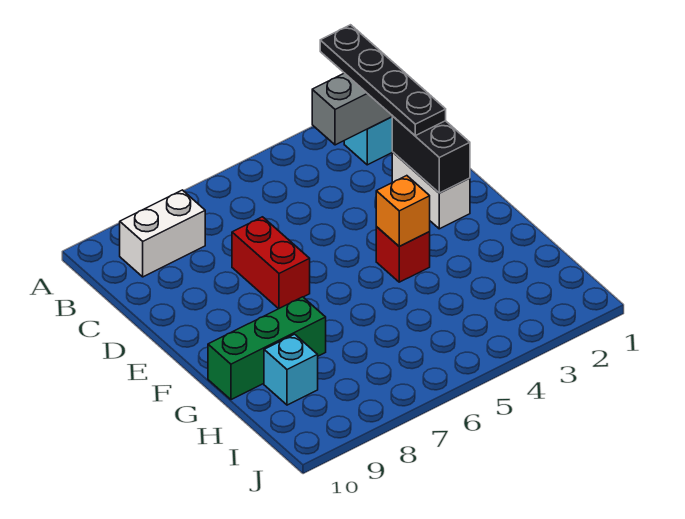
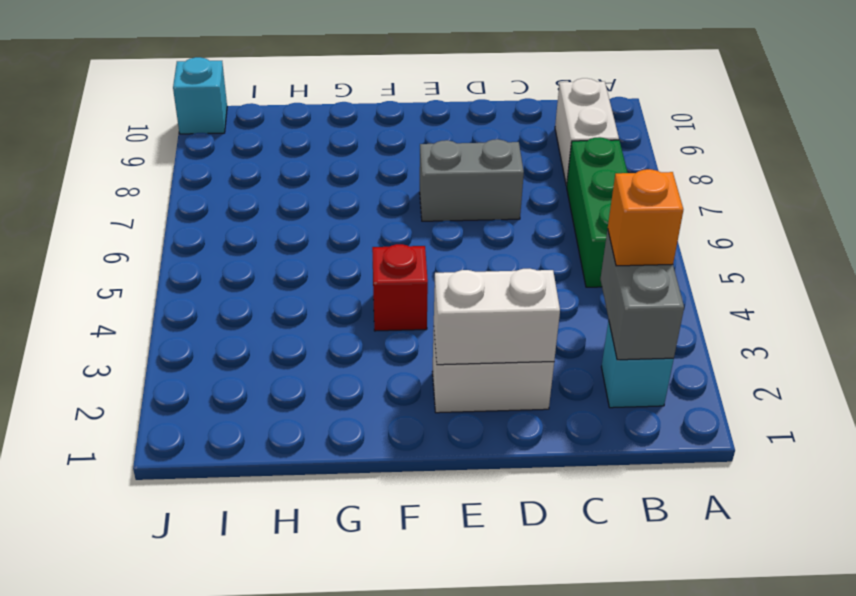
black plate A2:D2 level 3 -> none
black brick D2:E2 level 2 -> white brick D2:E2 level 2
red brick D7:E7 level 1 -> grey brick D7:E7 level 1
orange brick F4 level 2 -> orange brick B3 level 3
green brick G8:G10 level 1 -> green brick B5:B7 level 1
cyan brick H9 level 1 -> cyan brick J10 level 1

